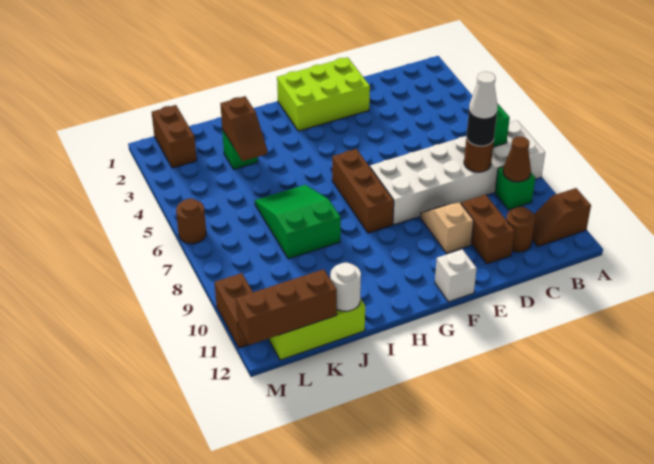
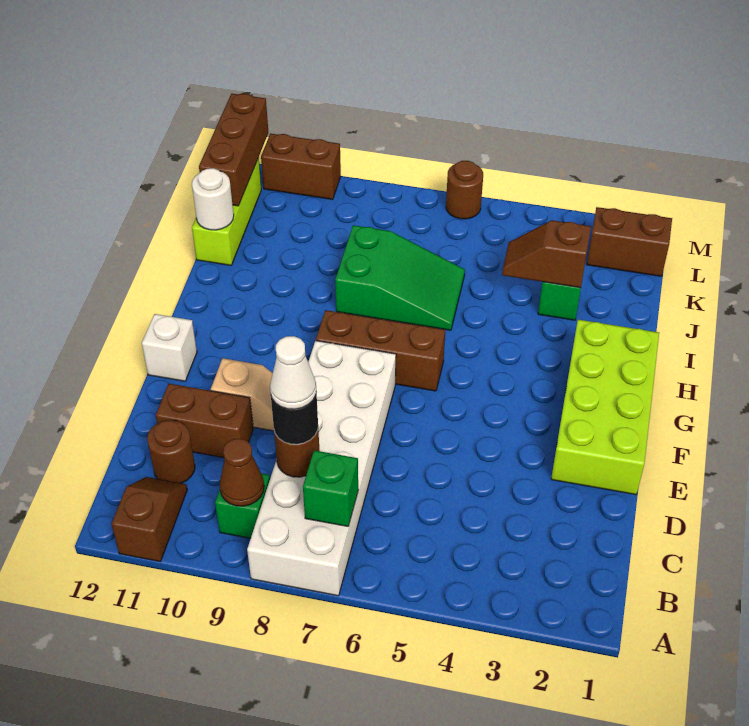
lime brick E1:G2 level 1 -> lime brick E1:H2 level 1

